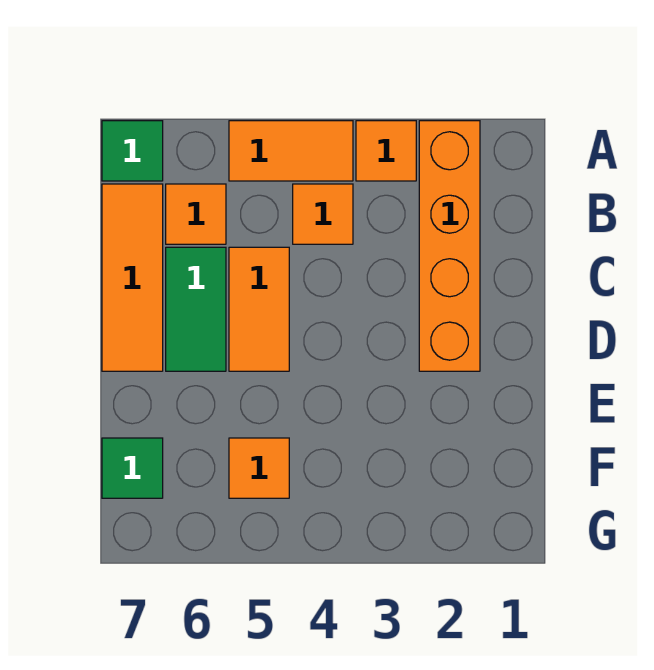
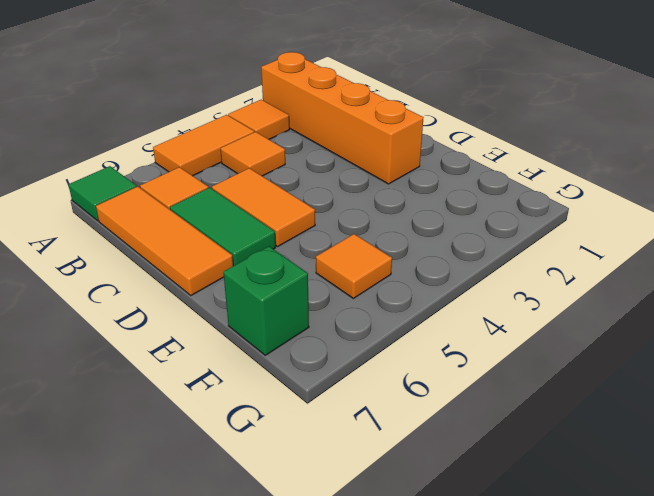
green tile F7 level 1 -> green brick F7 level 1

